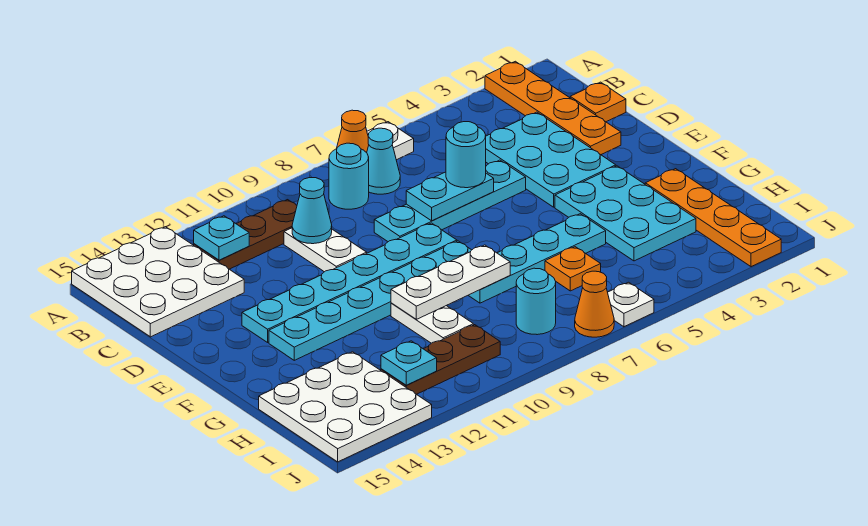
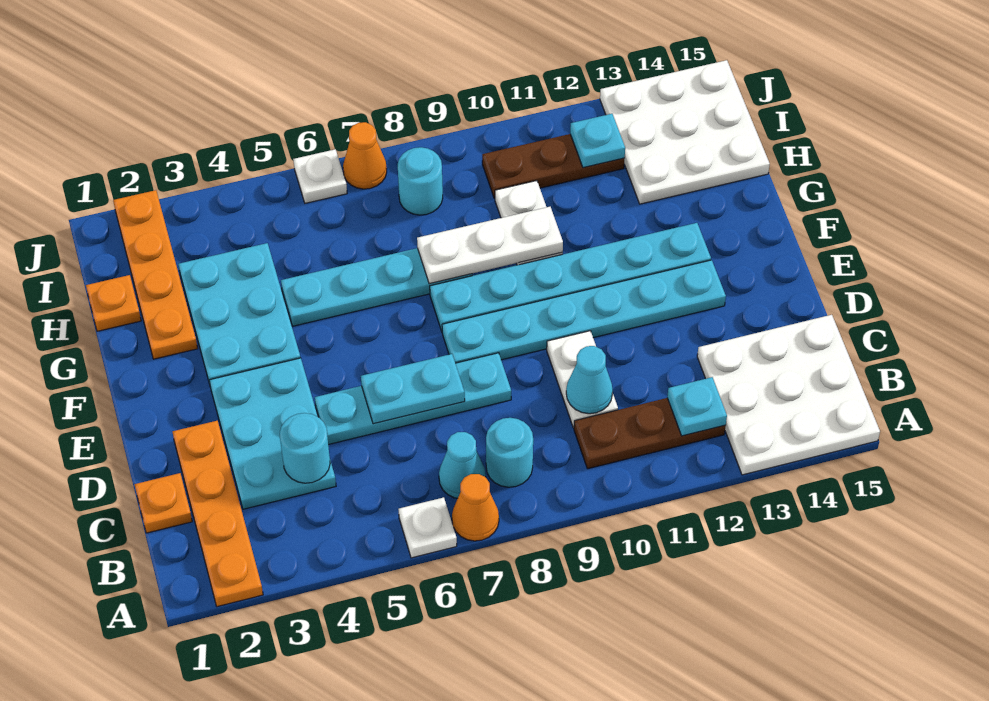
cyan round brick D6 level 3 -> cyan round brick C4 level 2
orange plate H6 level 1 -> orange plate H1 level 1

